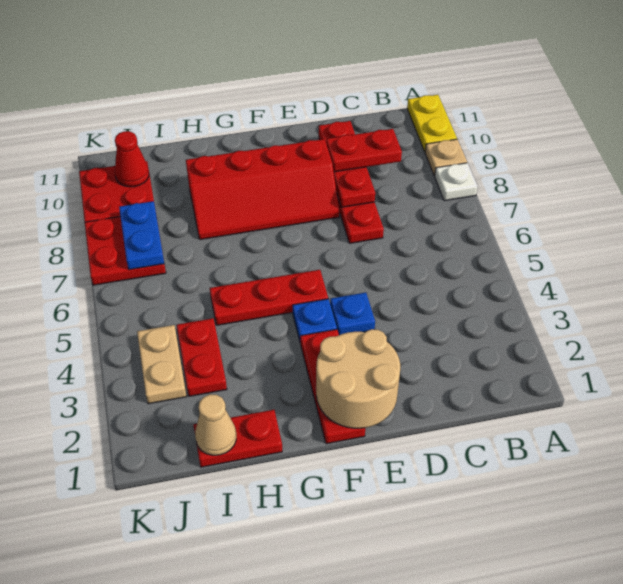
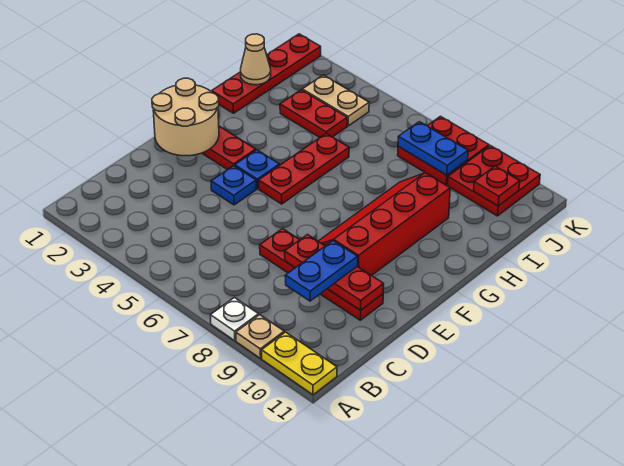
red plate C9:D9 level 3 -> blue plate C9:D9 level 3
red plate H1:I1 level 1 -> red plate H1:K1 level 1
red cone J10 level 2 -> red plate J10 level 2

